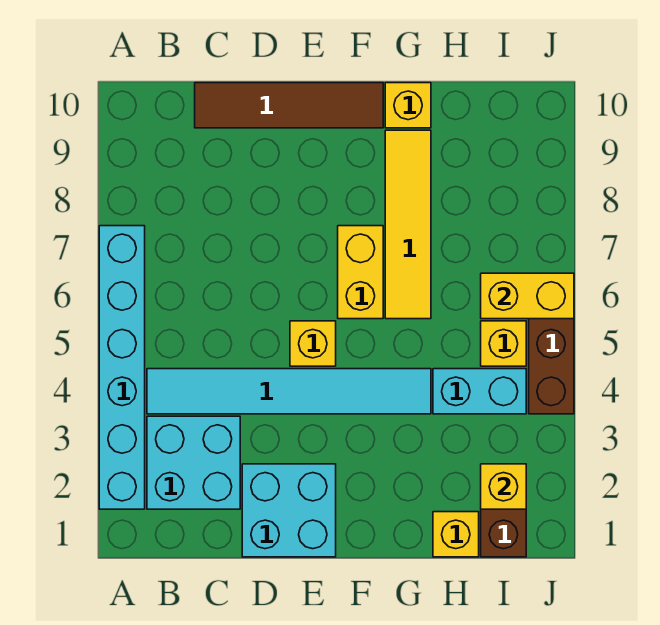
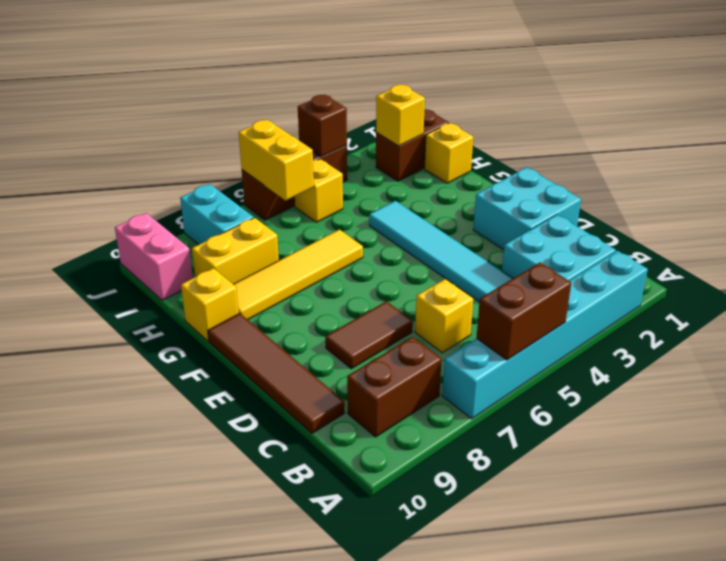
none -> brown brick A5:A6 level 2
none -> brown brick B8:B9 level 1
none -> brown tile D7:D8 level 1
yellow brick E5 level 1 -> yellow brick C6 level 1
yellow brick F6:F7 level 1 -> yellow brick H8:H9 level 1
cyan brick H4:I4 level 1 -> cyan brick I8:J8 level 1
none -> pink brick I10:J10 level 1
none -> brown brick J4 level 2

